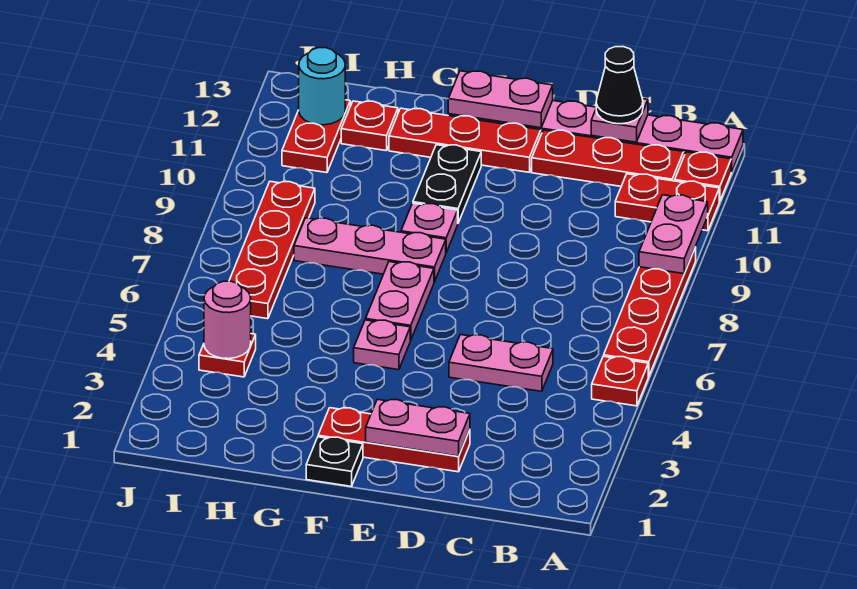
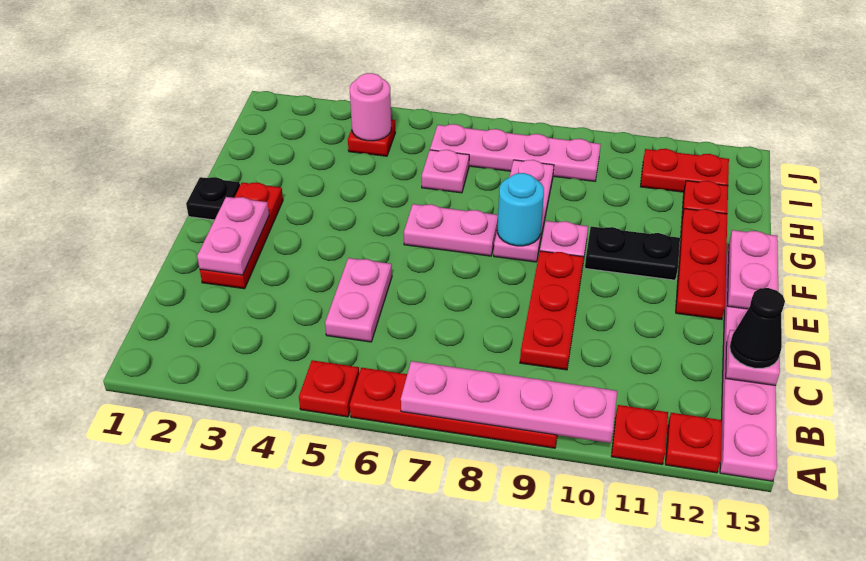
pink plate A9:A10 level 2 -> pink plate A7:A10 level 2
red plate A11:B11 level 1 -> red plate A11 level 1
red plate B12:D12 level 1 -> red plate C9:E9 level 1
pink plate F5 level 1 -> pink plate H6 level 1
red plate I6:I9 level 1 -> pink plate I6:I9 level 1
cyan round brick I12 level 2 -> cyan round brick F8 level 2

